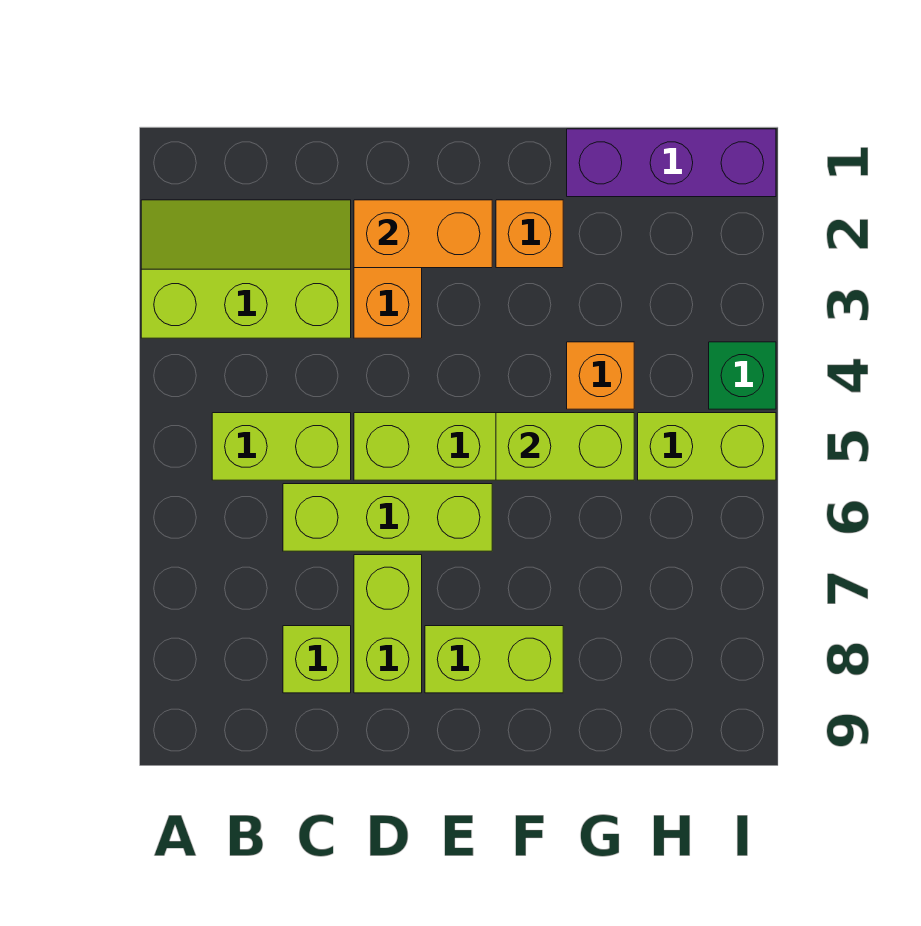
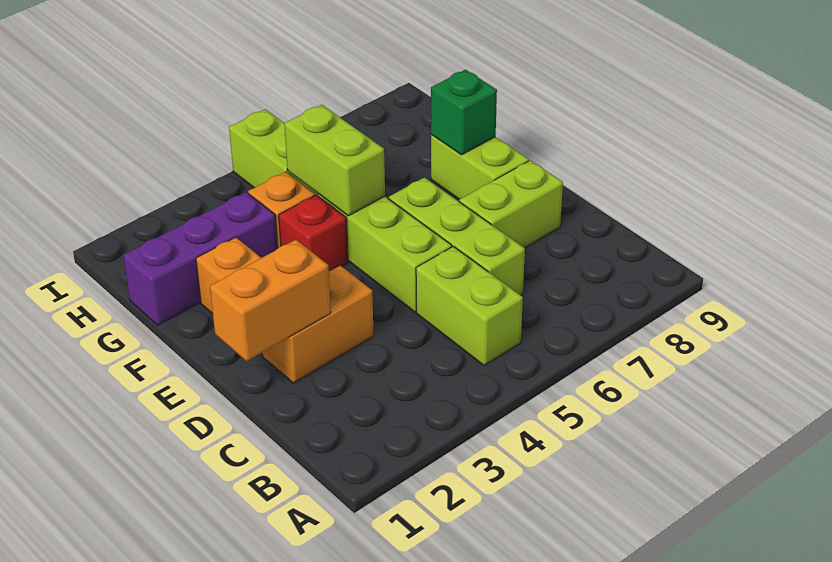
lime slope A2:C3 level 1 top 3 -> none
lime brick C8 level 1 -> none
orange brick D2:E2 level 2 -> orange brick D1:D2 level 2
none -> red brick F4 level 1
purple brick G1:I1 level 1 -> purple brick G1:G3 level 1
green brick I4 level 1 -> green brick F8 level 2

